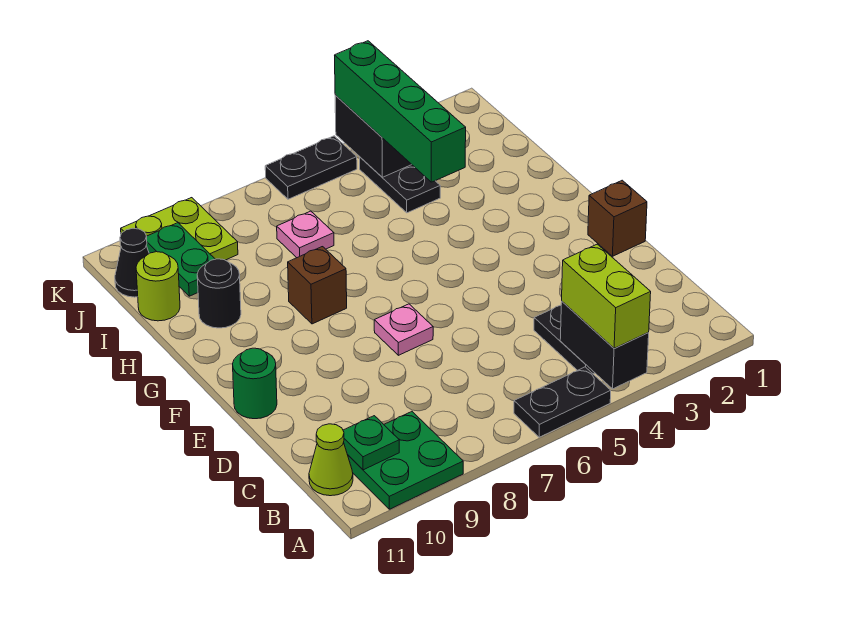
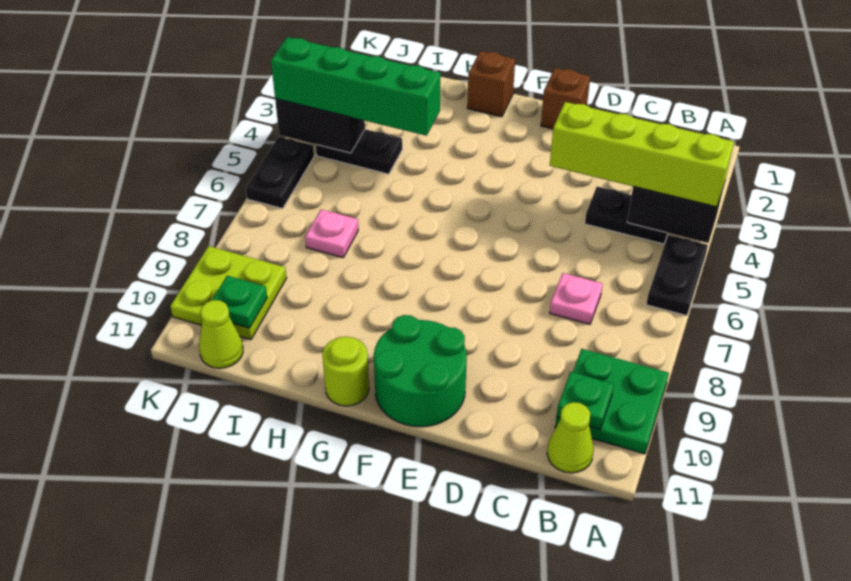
lime brick A4:B4 level 3 -> lime brick A4:D4 level 3
pink plate E7 level 1 -> pink plate C7 level 1
green round brick E11 level 1 -> green round brick E10:F11 level 1
brown brick G8 level 1 -> brown brick G1 level 1
black round brick H10 level 1 -> none
green plate I10:J10 level 2 -> green plate J10 level 2
lime round brick I11 level 1 -> lime round brick G11 level 1
black cone J11 level 1 -> lime cone J11 level 1

